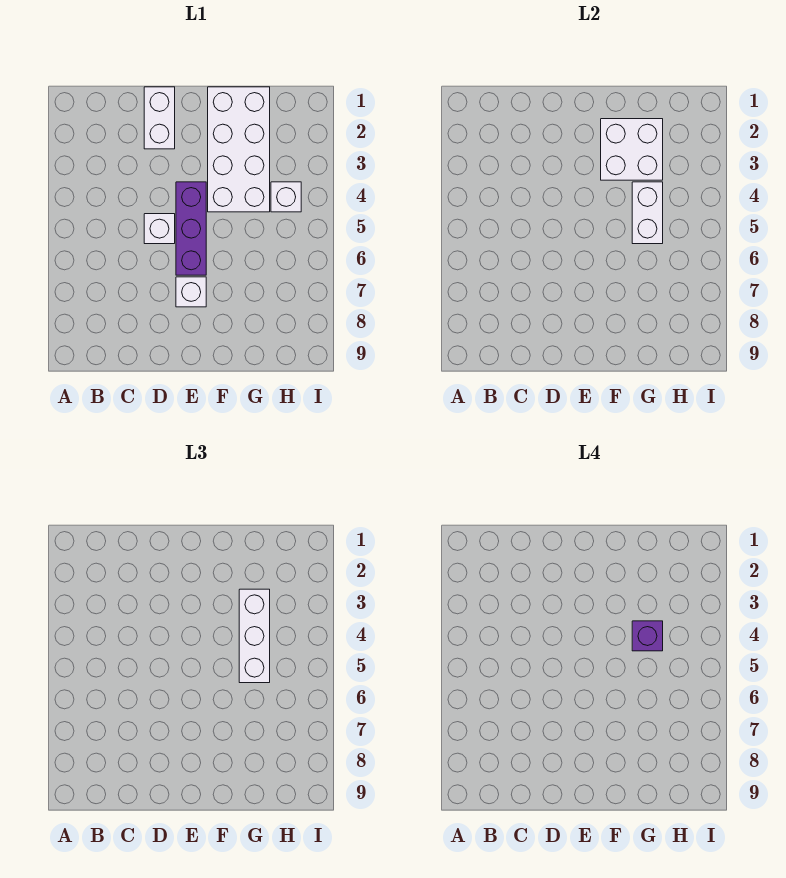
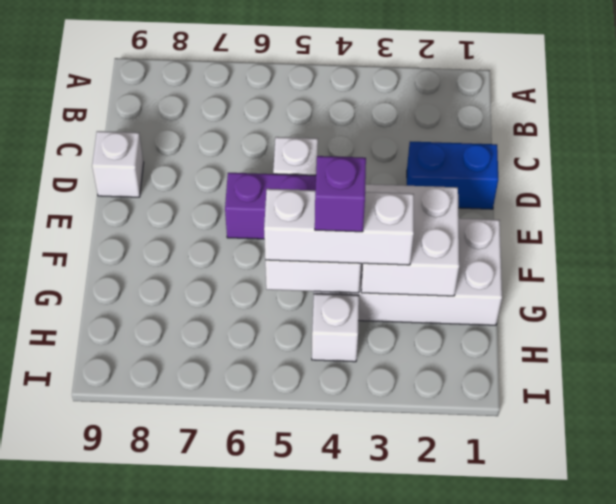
white brick D1:D2 level 1 -> blue brick D1:D2 level 1
white brick E7 level 1 -> white brick D9 level 1

